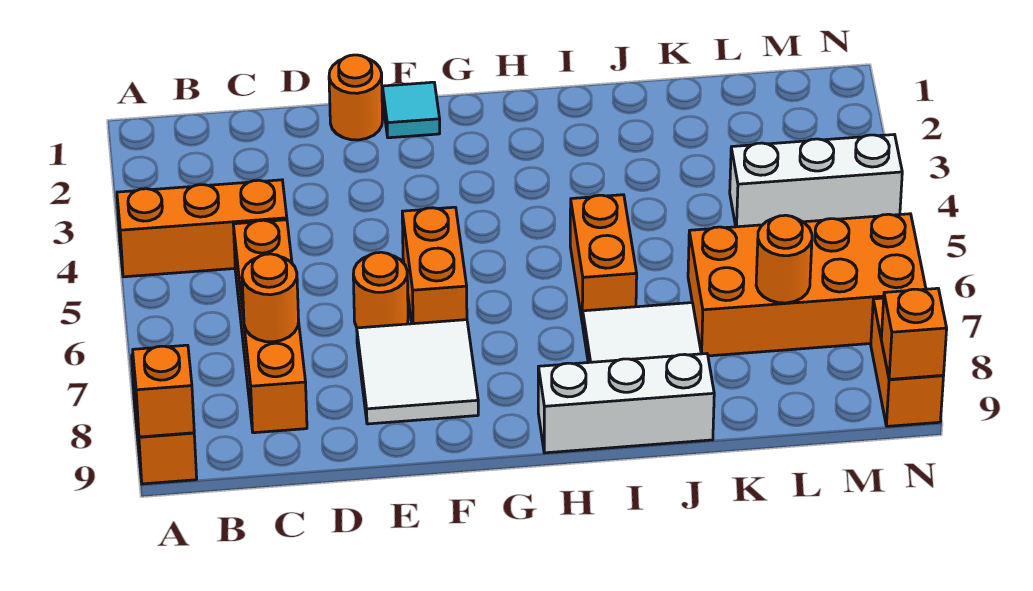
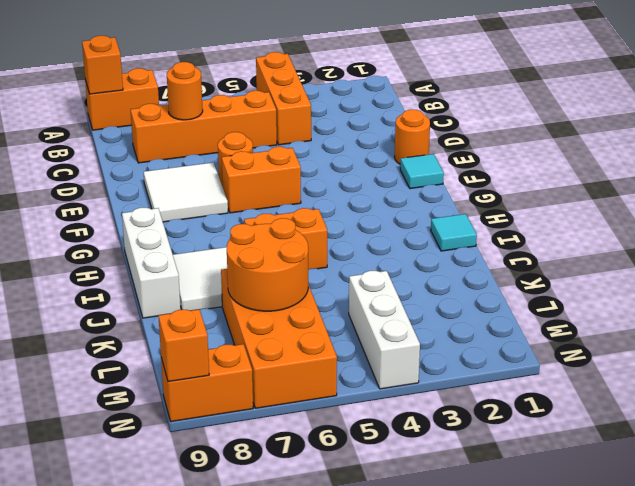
none -> cyan tile I1 level 1
orange round brick L7 level 2 -> orange round brick K6:L7 level 2

